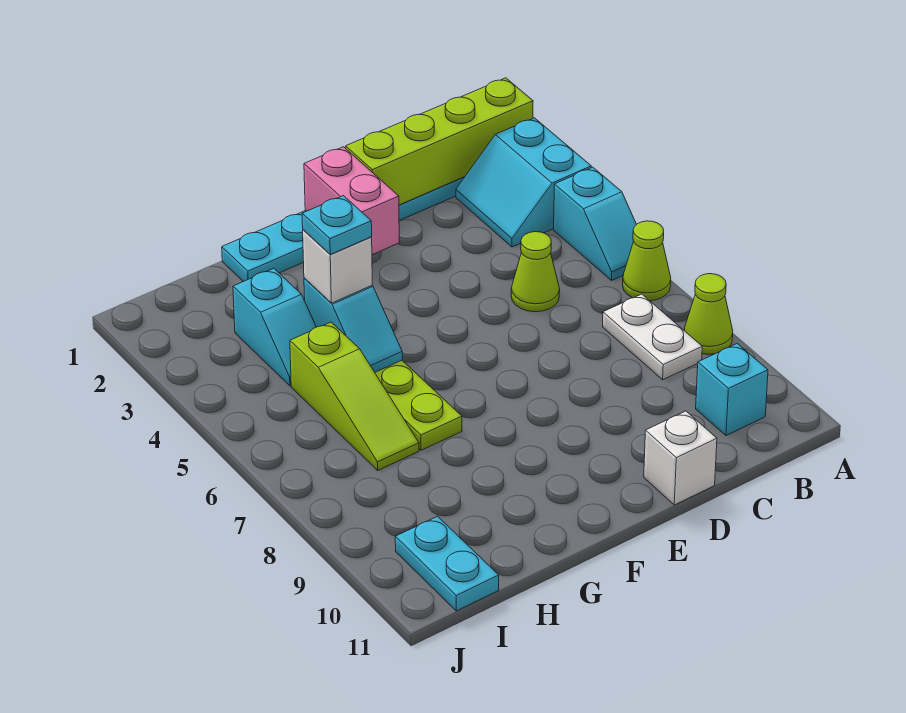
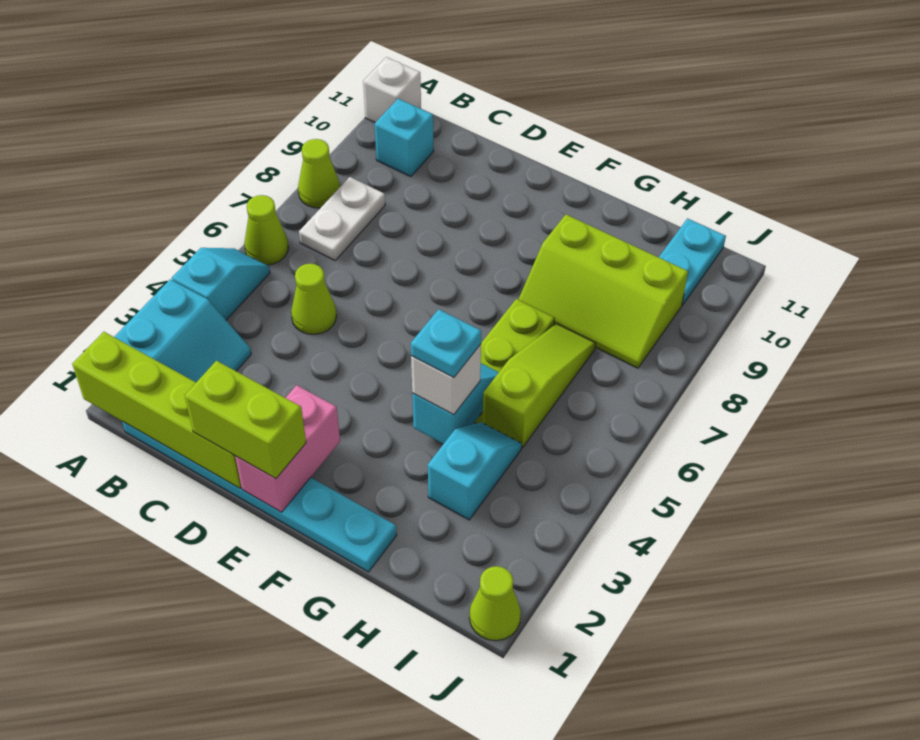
none -> lime brick D1:E1 level 3
white brick D11 level 1 -> white brick A11 level 1
none -> lime slope G8:I9 level 1 top 9
none -> lime cone J1 level 1

